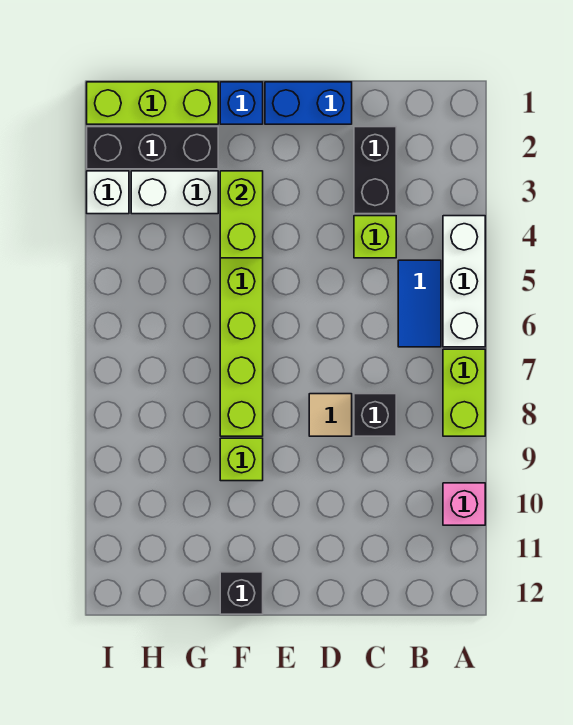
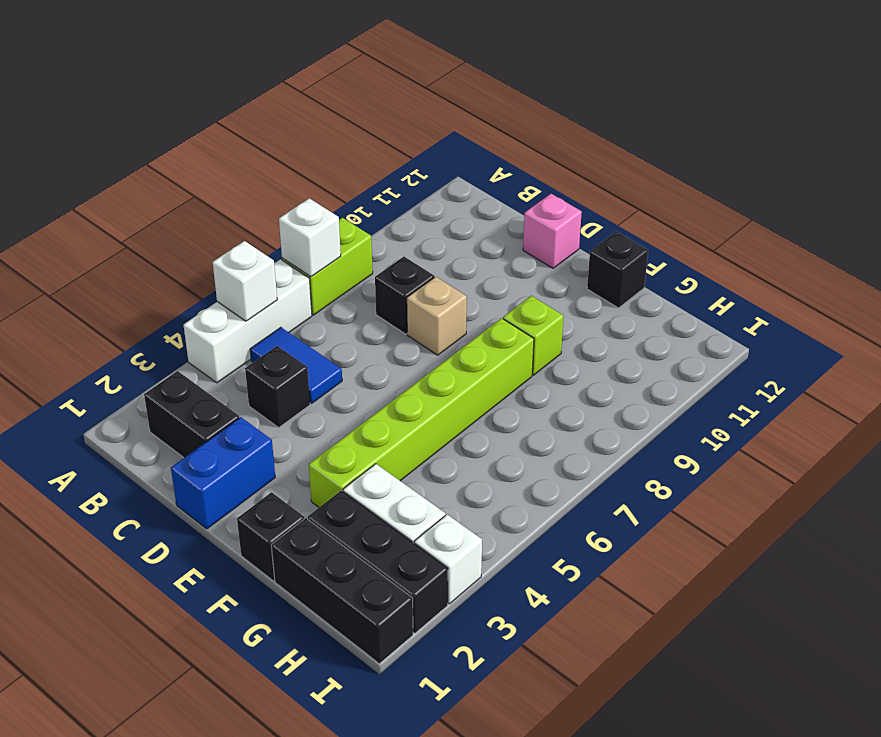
none -> white brick A5 level 2
none -> white brick A7 level 2
pink brick A10 level 1 -> pink brick D12 level 1
blue tile B5:B6 level 1 -> blue tile B5:C5 level 1
black brick C2:C3 level 1 -> black brick B2:C2 level 1
lime brick C4 level 1 -> black brick C4 level 1
blue brick D1:E1 level 1 -> blue brick D1:D2 level 1
tan tile D8 level 1 -> tan brick D8 level 1
blue brick F1 level 1 -> black brick F1 level 1
lime brick F3:F4 level 2 -> none
lime brick G1:I1 level 1 -> black brick G1:I1 level 1

